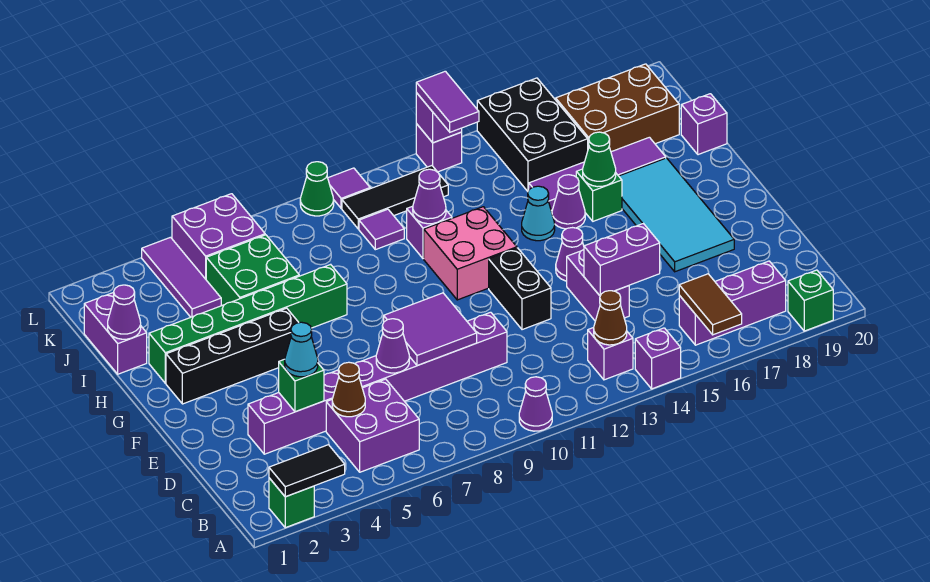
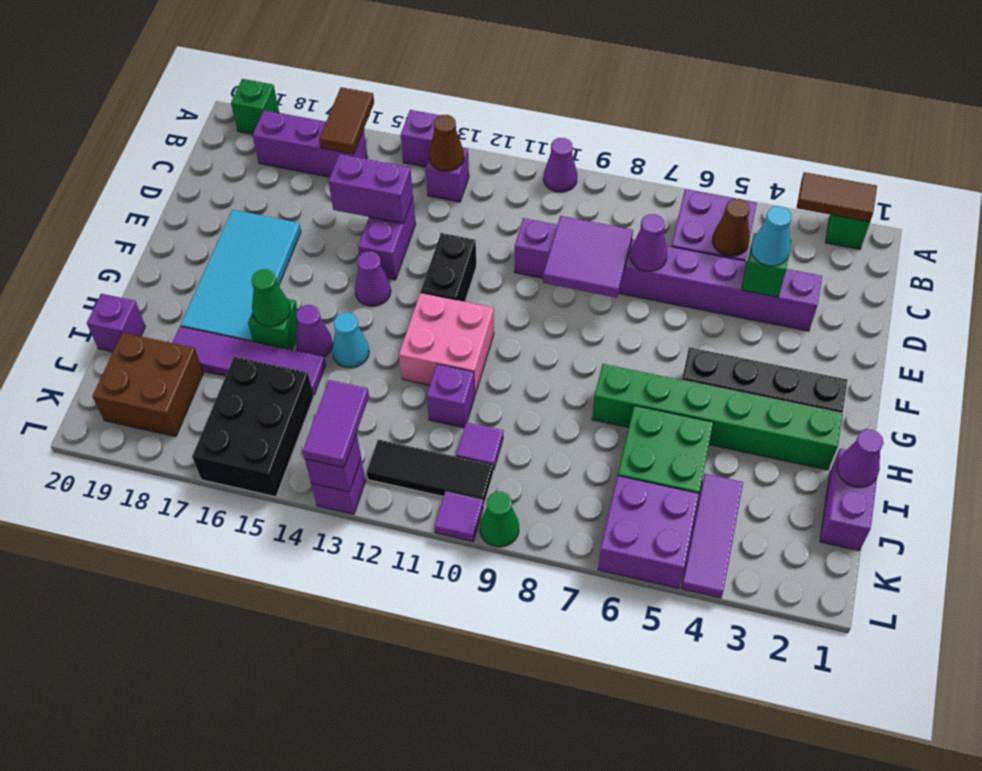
black tile A2:A3 level 2 -> brown tile A2:A3 level 2
purple cone I11 level 2 -> none
brown brick J17:K19 level 1 -> brown brick J18:K19 level 1

